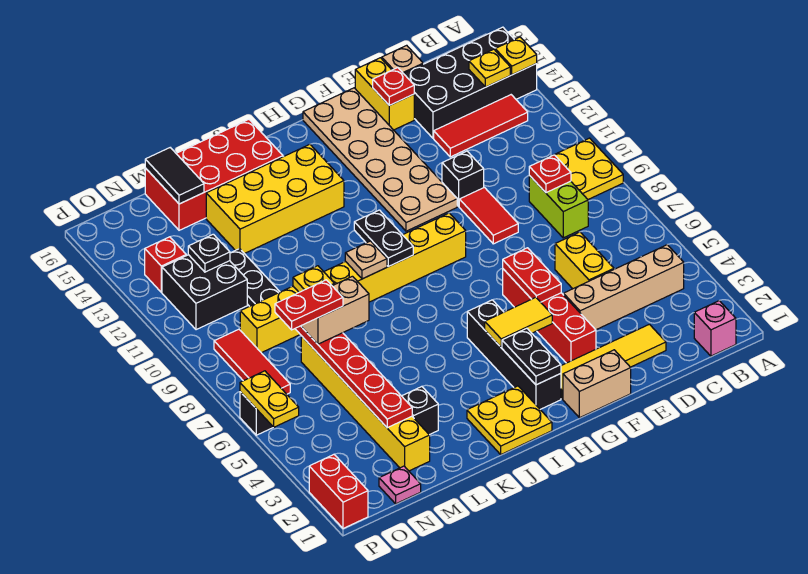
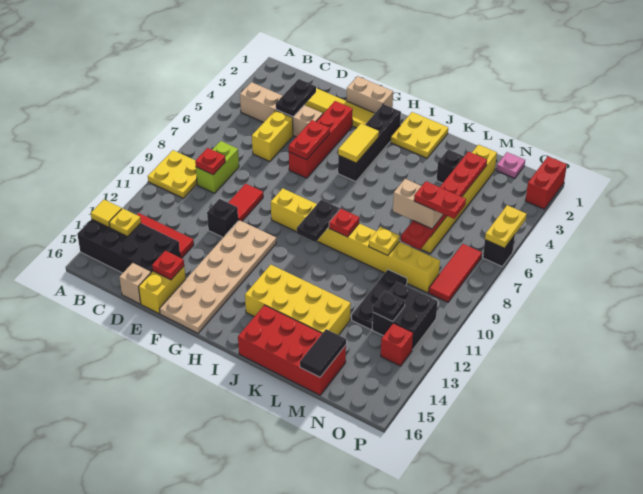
yellow plate A14 level 2 -> yellow tile A14 level 2
pink brick B1 level 1 -> none
yellow tile G4:H4 level 2 -> yellow tile H4:H5 level 2
black plate H2:H3 level 2 -> black plate D3:D4 level 2
tan plate J9 level 2 -> red plate J9 level 2

